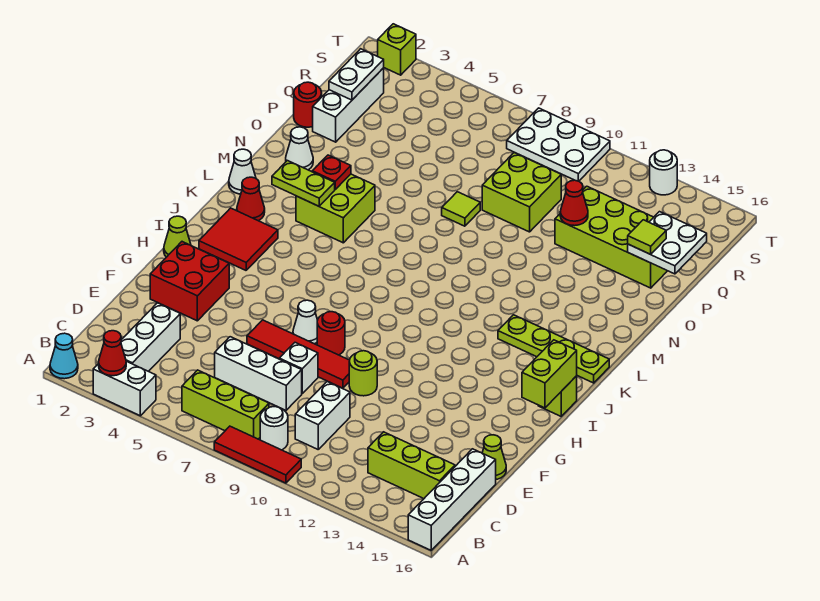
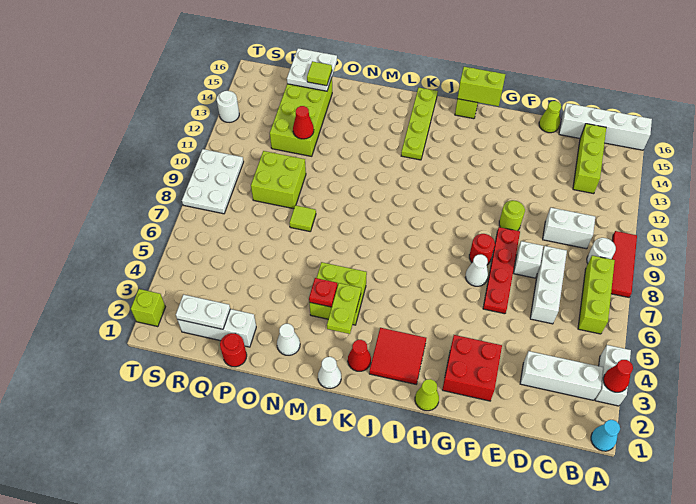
red tile F6:F9 level 1 -> red plate F6:F9 level 1

